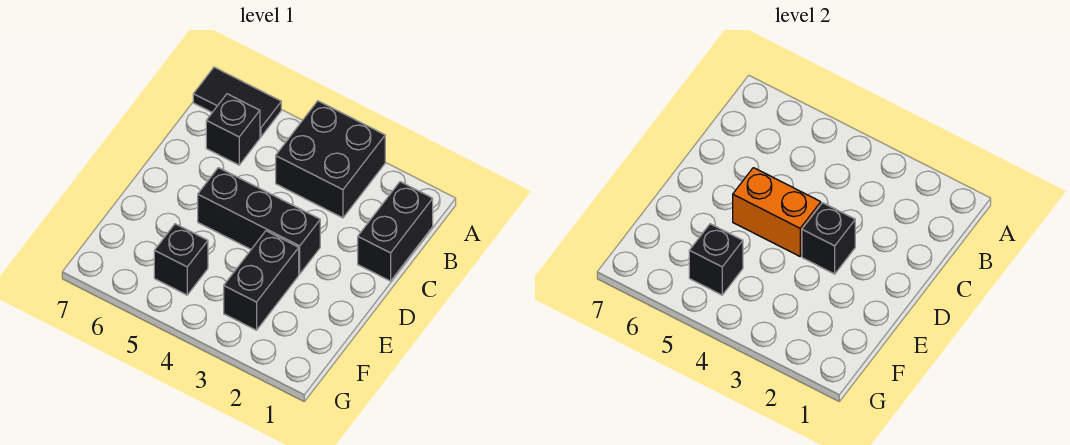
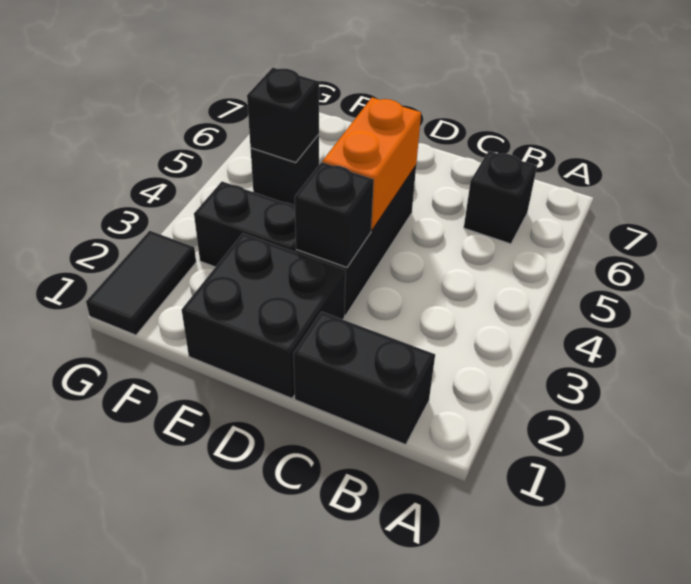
black brick A3:B4 level 1 -> black brick D1:E2 level 1
black tile A6:A7 level 1 -> black tile G1:G2 level 1

